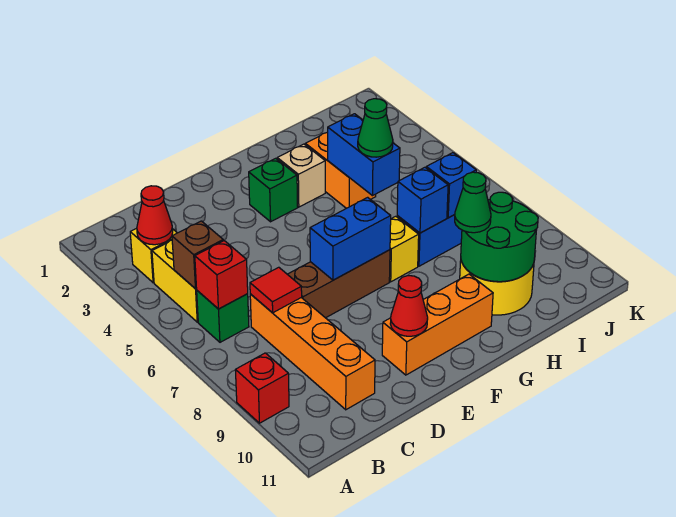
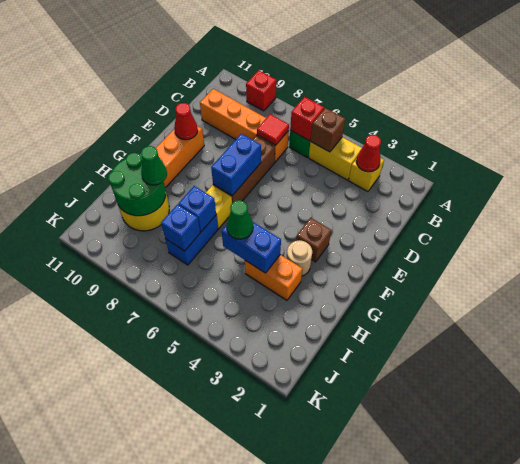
green brick F3 level 1 -> brown brick F3 level 1
tan brick G3 level 1 -> tan round brick G3 level 1

